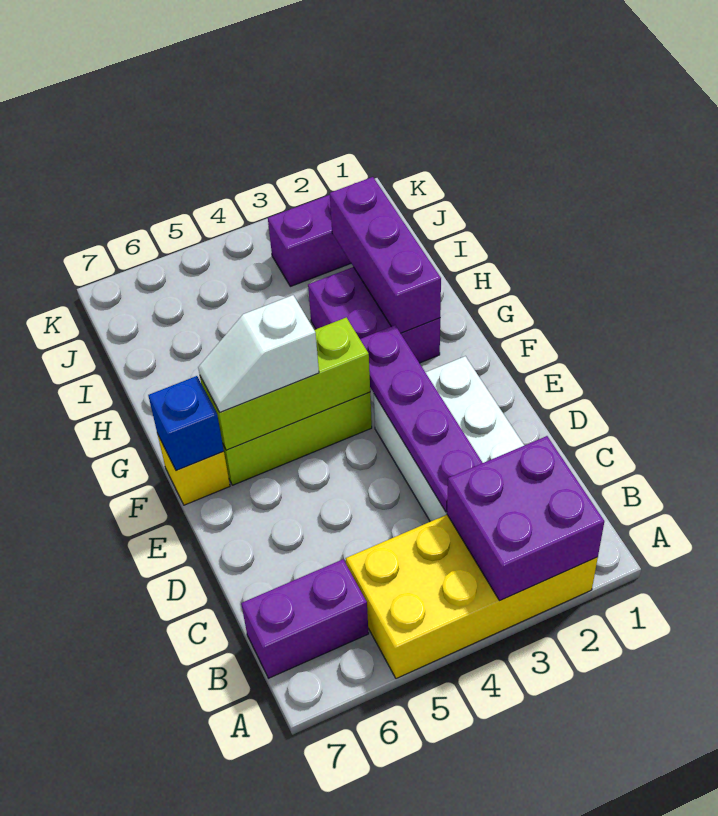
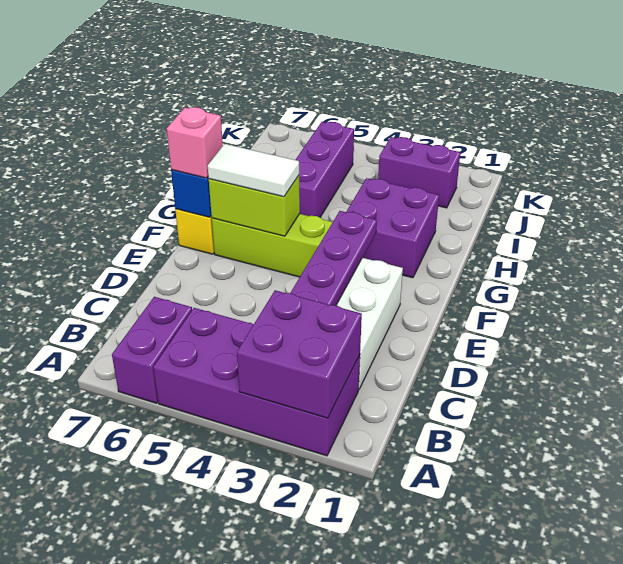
yellow brick A2:B5 level 1 -> purple brick A2:B5 level 1
purple brick B6:B7 level 1 -> purple brick A6:B6 level 1
lime brick F4:F6 level 2 -> lime brick F5:F6 level 2
white slope F5:F6 level 3 top 5 -> white tile F5:F6 level 3
none -> pink brick F7 level 3
purple brick G2:I2 level 2 -> purple brick H5:J5 level 1

